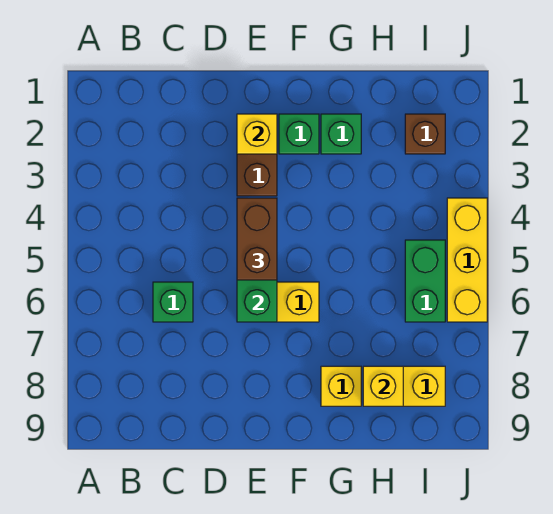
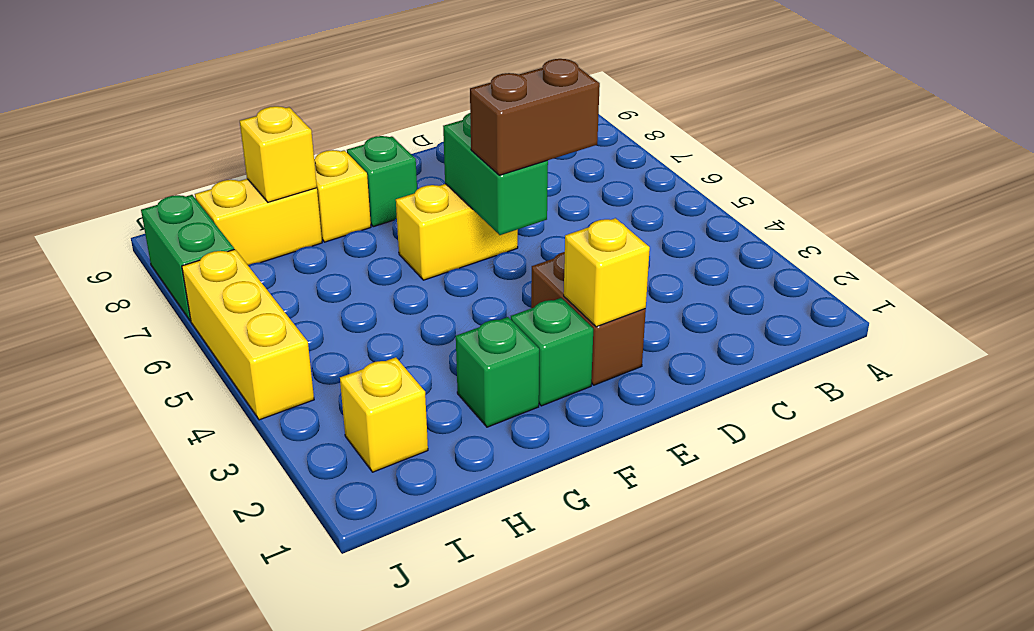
green brick C6 level 1 -> green brick F8 level 1
brown brick E4:E5 level 3 -> brown brick D5:E5 level 3
brown brick I2 level 1 -> yellow brick I2 level 1
green brick I5:I6 level 1 -> green brick J7:J8 level 1

